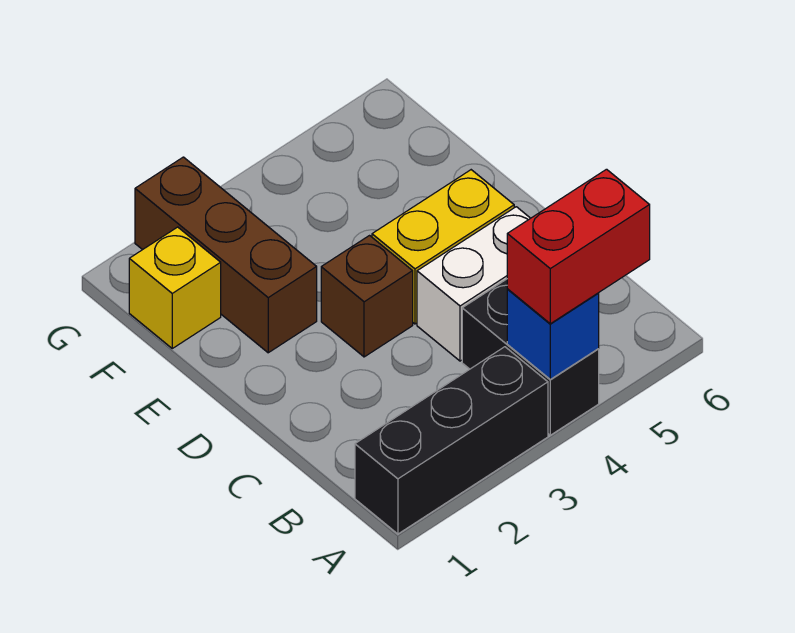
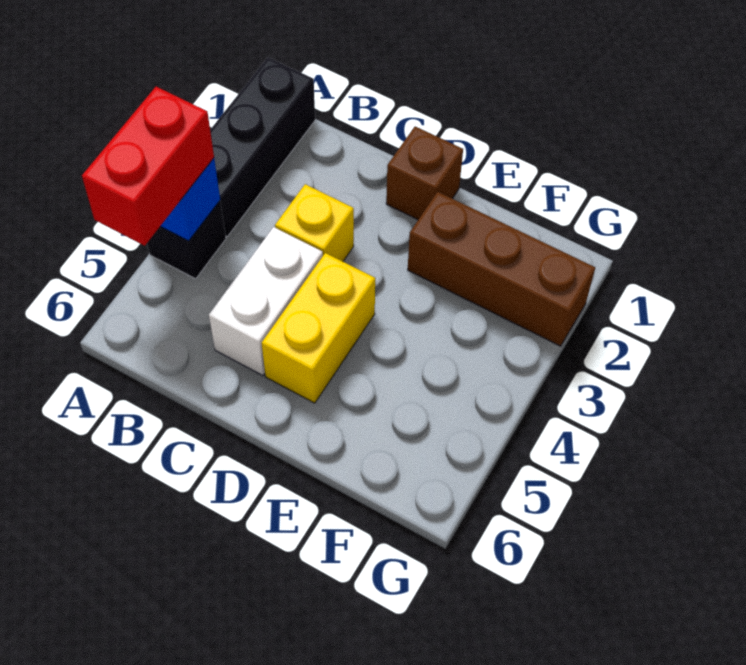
black brick A4:B4 level 1 -> black brick A4 level 1
brown brick D3 level 1 -> brown brick D1 level 1
yellow brick F1 level 1 -> yellow brick C3 level 1

